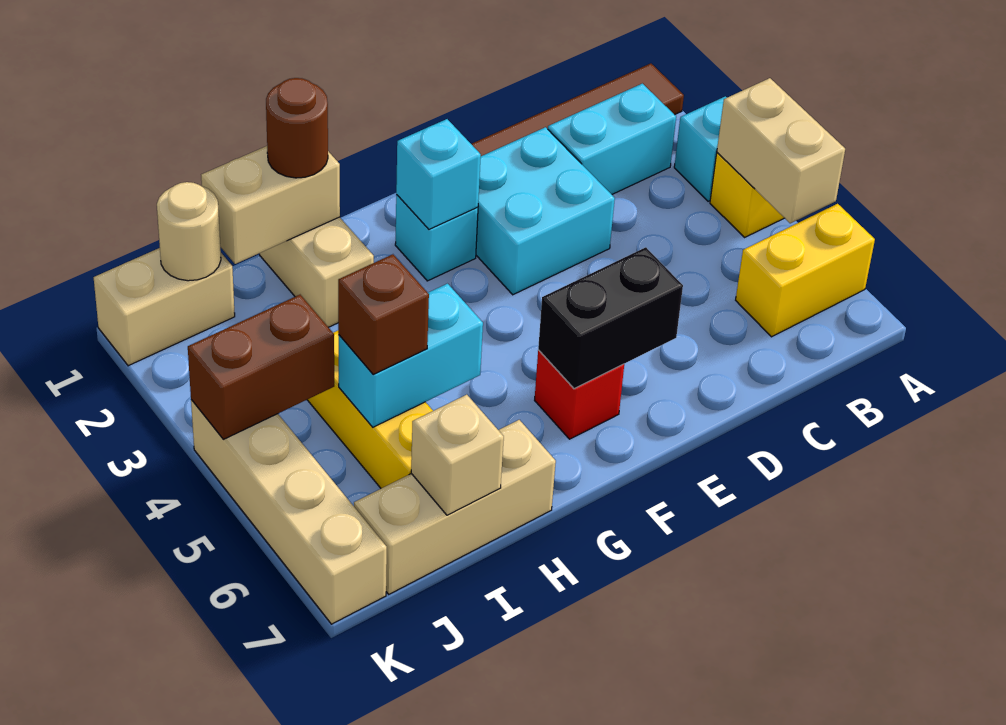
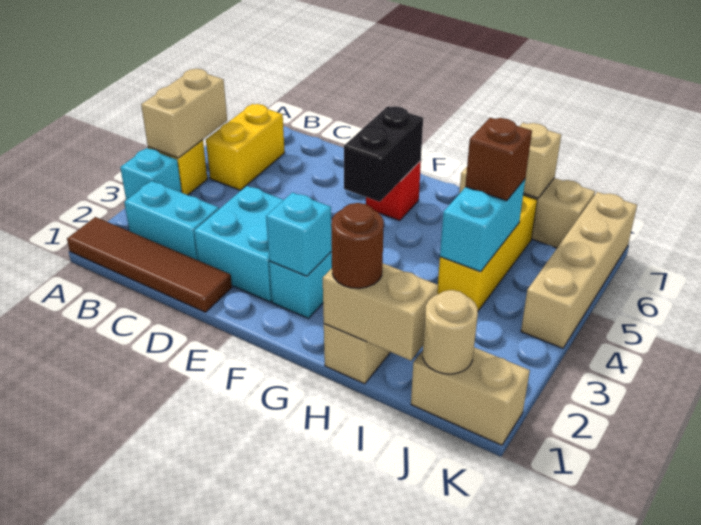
yellow brick A6:B6 level 1 -> yellow brick B5:B6 level 1
black brick E6:F6 level 2 -> black brick F5:F6 level 2
cyan brick H5:I5 level 2 -> cyan brick I4:I5 level 2
brown brick J4:K4 level 2 -> none

